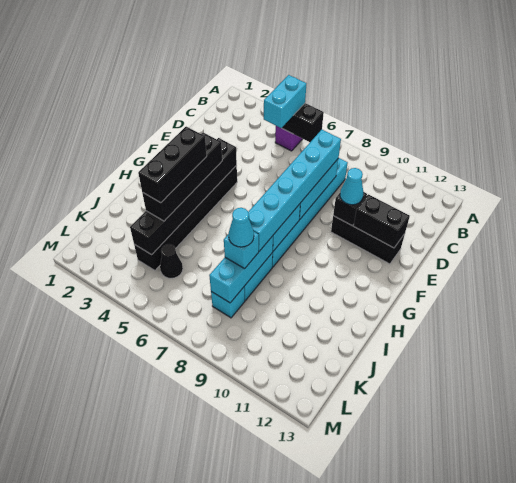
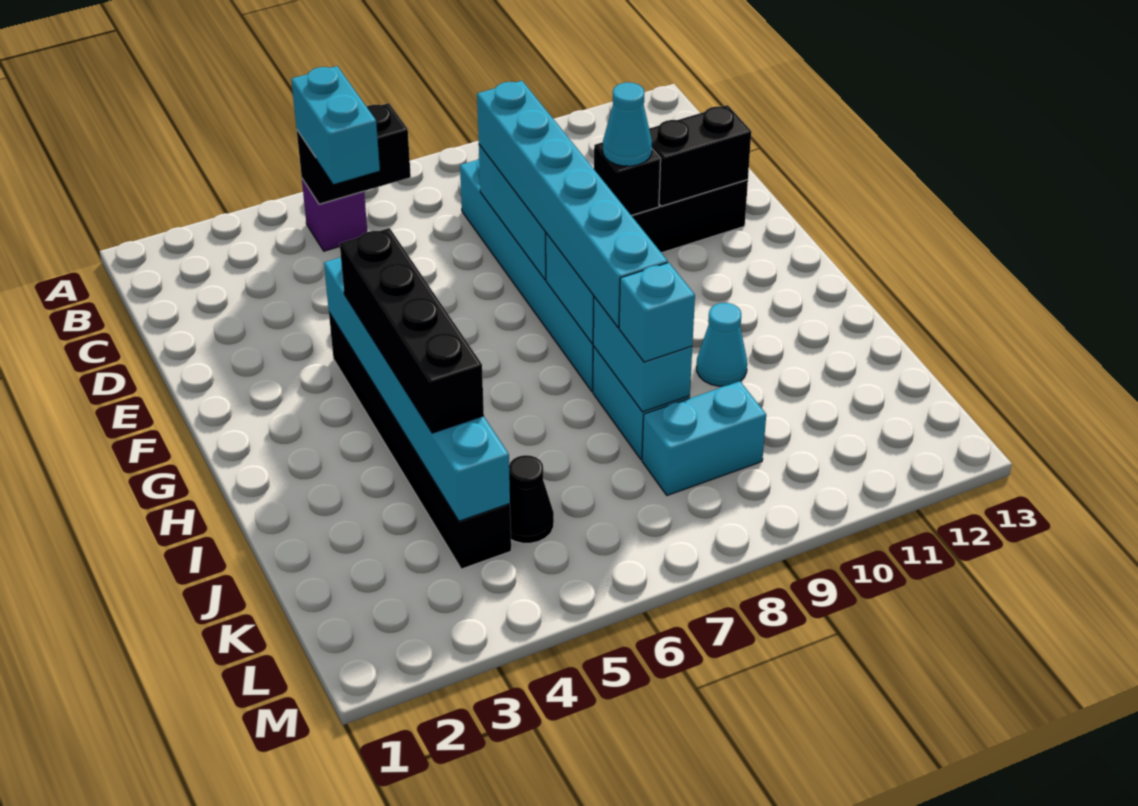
black brick F4:K4 level 2 -> cyan brick F4:K4 level 2
black brick H4:J4 level 4 -> none
cyan brick I8:K8 level 2 -> cyan brick I8:J8 level 2
cyan cone J8 level 4 -> cyan cone I10 level 1
cyan brick K8 level 1 -> cyan brick K8:K9 level 1

